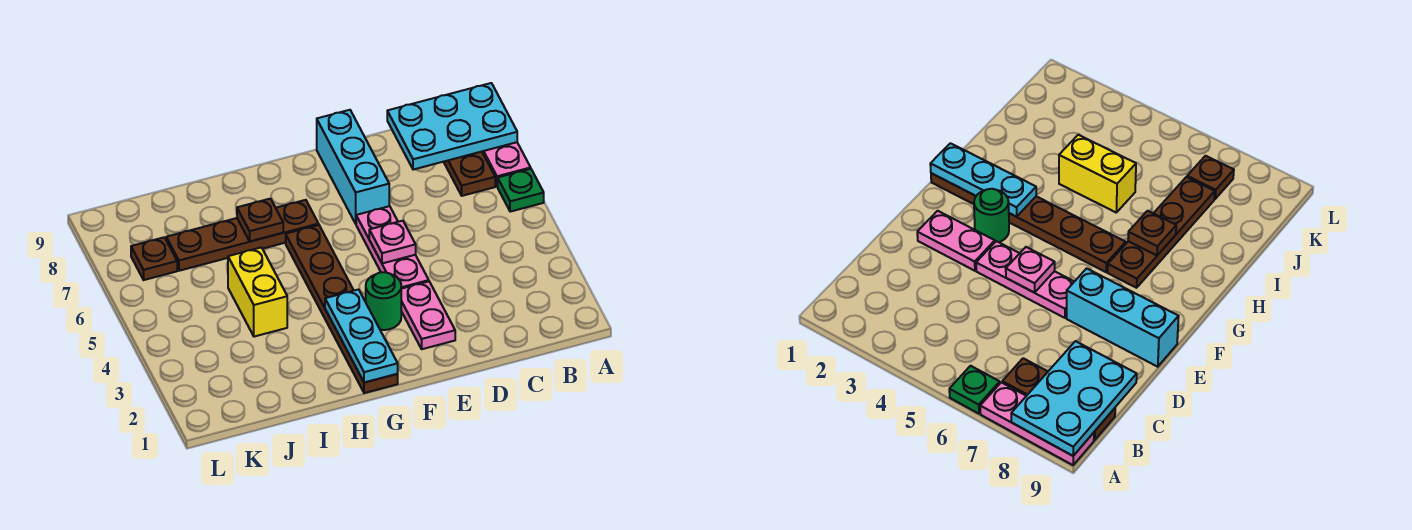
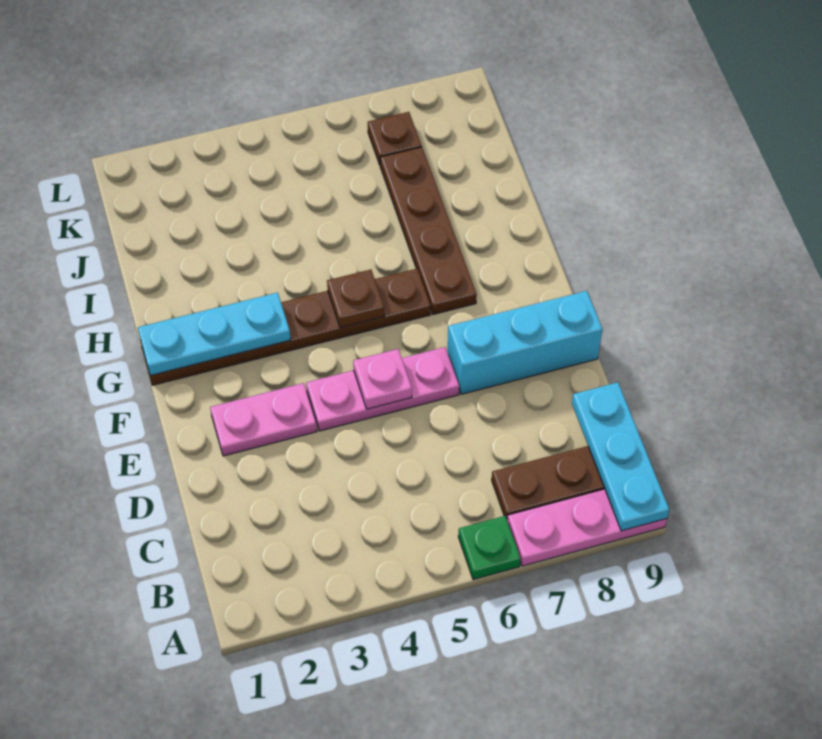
cyan plate A8:C9 level 2 -> cyan plate A9:C9 level 2
green round brick F3 level 1 -> none
brown plate H7 level 2 -> brown plate G5 level 2
yellow brick I4:I5 level 1 -> none

